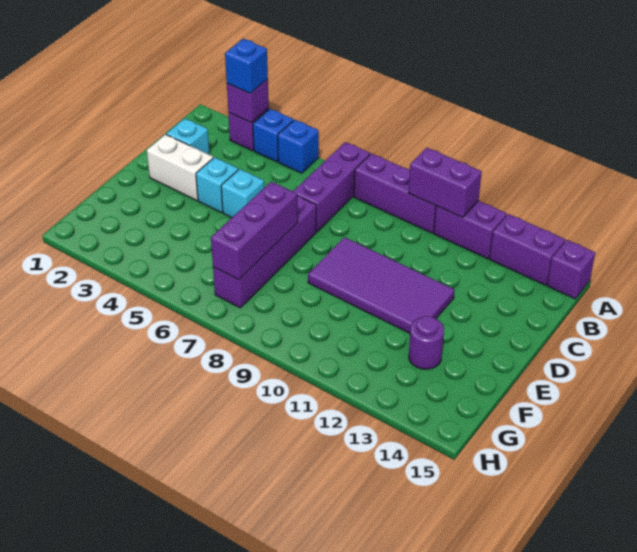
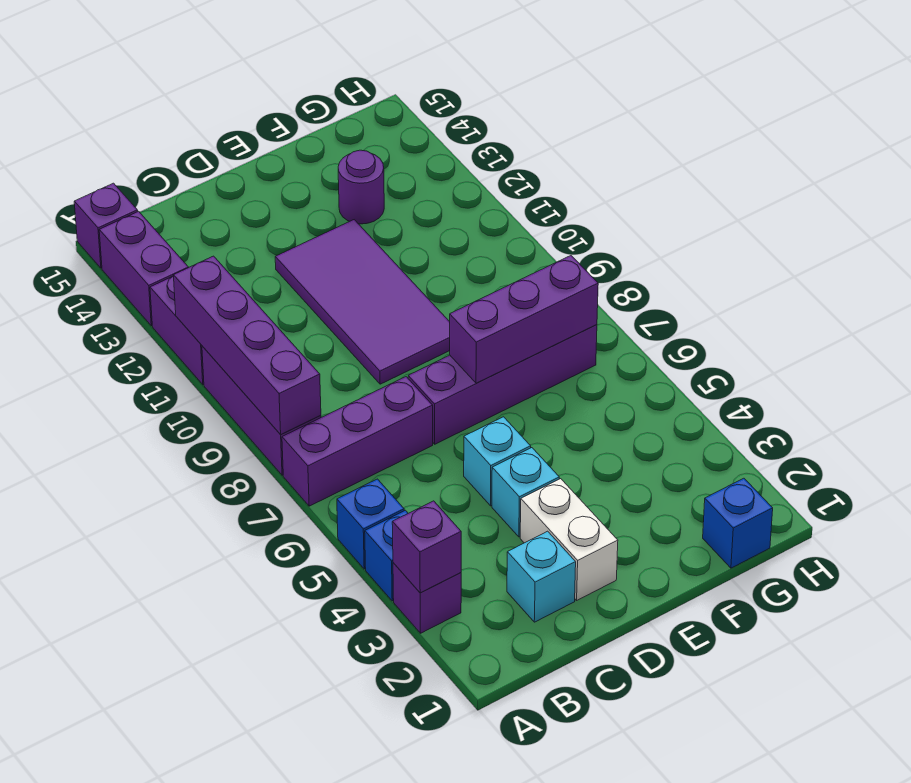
blue brick A3 level 3 -> blue brick G1 level 1
purple brick A10:A11 level 2 -> purple brick A8:A11 level 2

